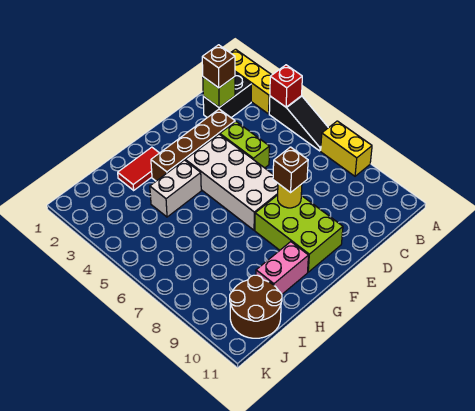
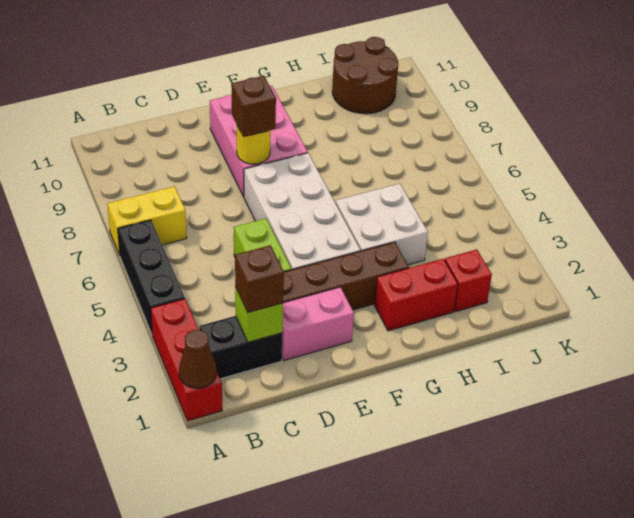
yellow brick A1:A3 level 1 -> red brick A1:A3 level 1
none -> brown cone A1 level 2
black slope A4:A6 level 1 top 4 -> black brick A4:A6 level 1
red brick A4 level 2 -> red brick I2 level 1
yellow brick A7:A8 level 1 -> yellow brick A7:B7 level 1
lime brick E8:F10 level 1 -> pink brick E8:F10 level 1
red tile G2:H2 level 1 -> red brick G2:H2 level 1
white brick G4:H4 level 1 -> white brick G4:H5 level 1
pink brick G10:H10 level 1 -> pink brick D2:E2 level 1

